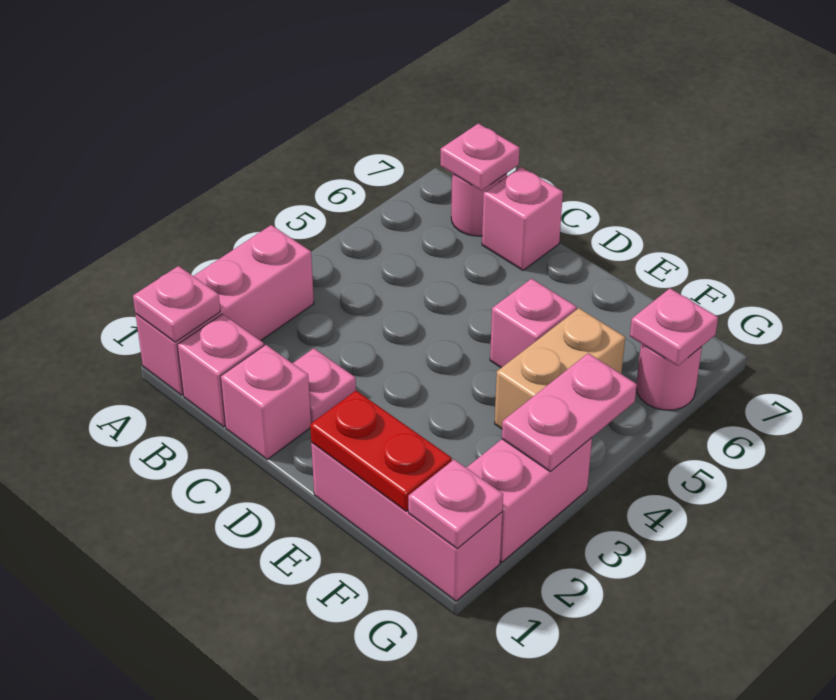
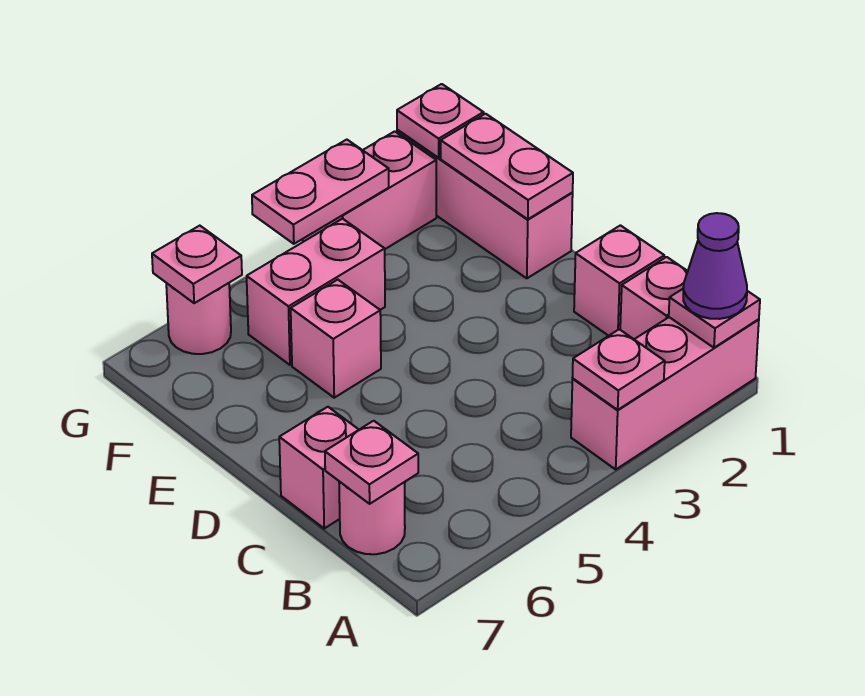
none -> purple cone A1 level 3
pink plate C2 level 1 -> pink plate A3 level 2
red plate E1:F1 level 2 -> pink plate E1:F1 level 2
tan brick F4:F5 level 1 -> pink brick F4:F5 level 1

